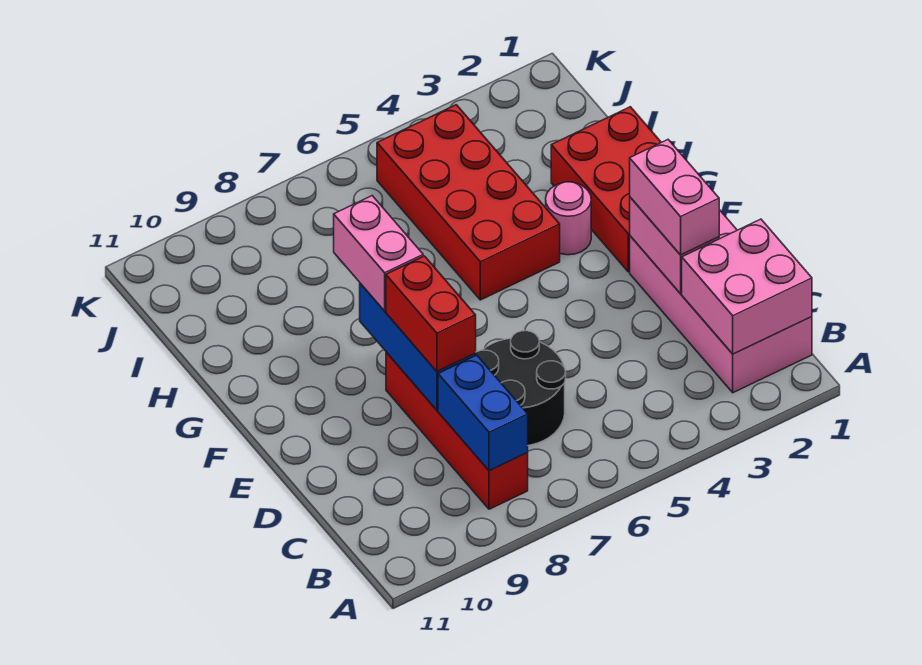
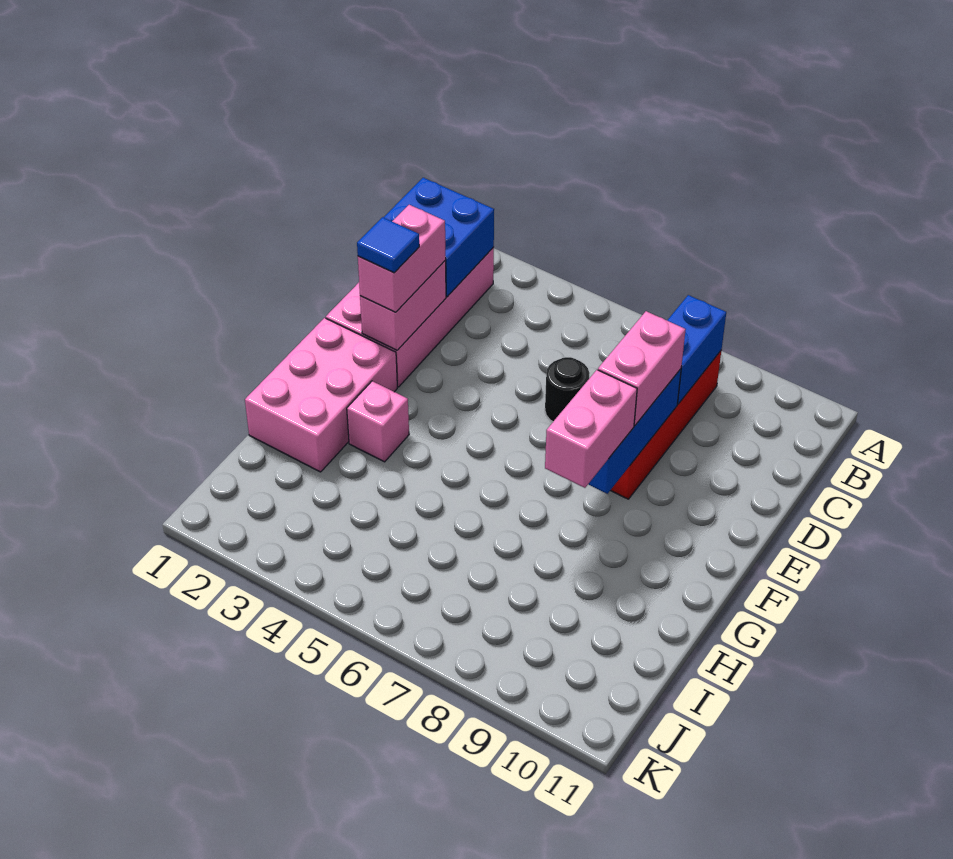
pink brick B1:C2 level 2 -> blue brick B1:C2 level 2
black round brick C6:D7 level 1 -> black round brick D6 level 1
red brick D8:E8 level 3 -> pink brick D8:E8 level 3
none -> blue tile E2 level 4
red brick F1:H2 level 1 -> pink brick F1:H2 level 1
pink round brick G3 level 1 -> pink brick G3 level 1
red brick G4:J5 level 1 -> none

